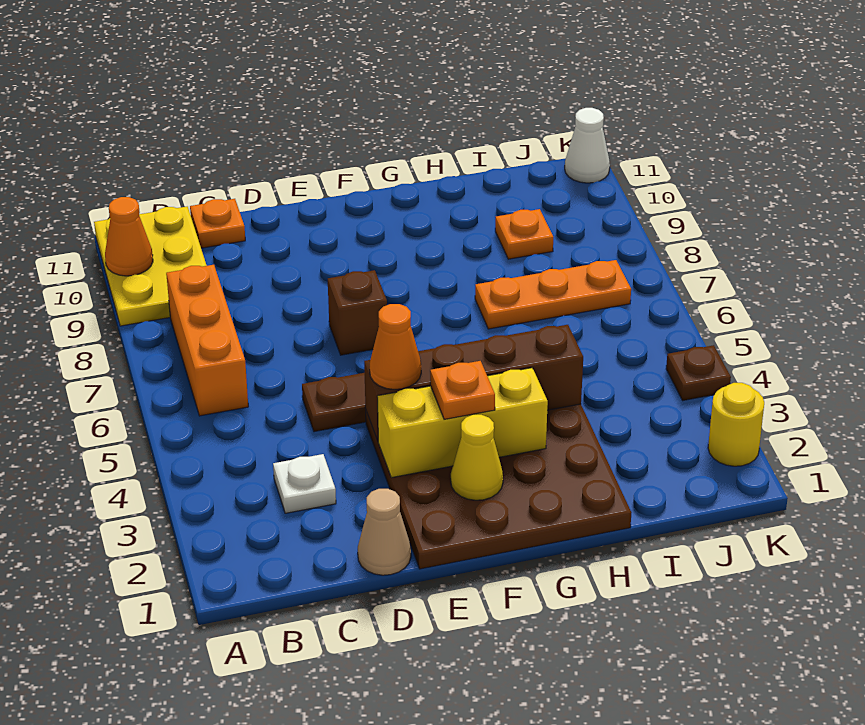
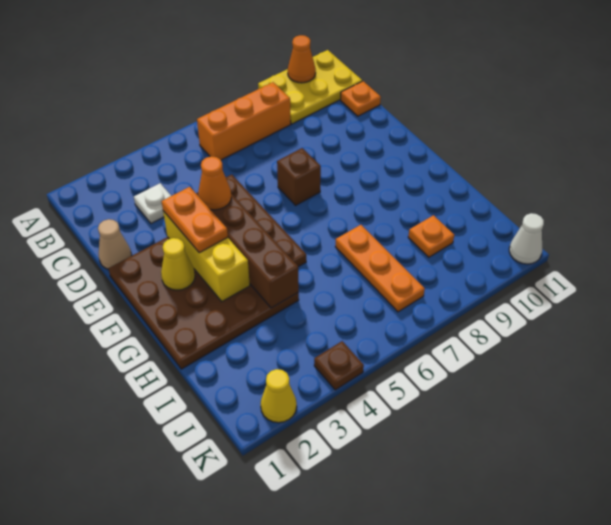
orange plate F3 level 3 -> orange plate E3:F3 level 3
yellow round brick K2 level 1 -> yellow cone K2 level 1

